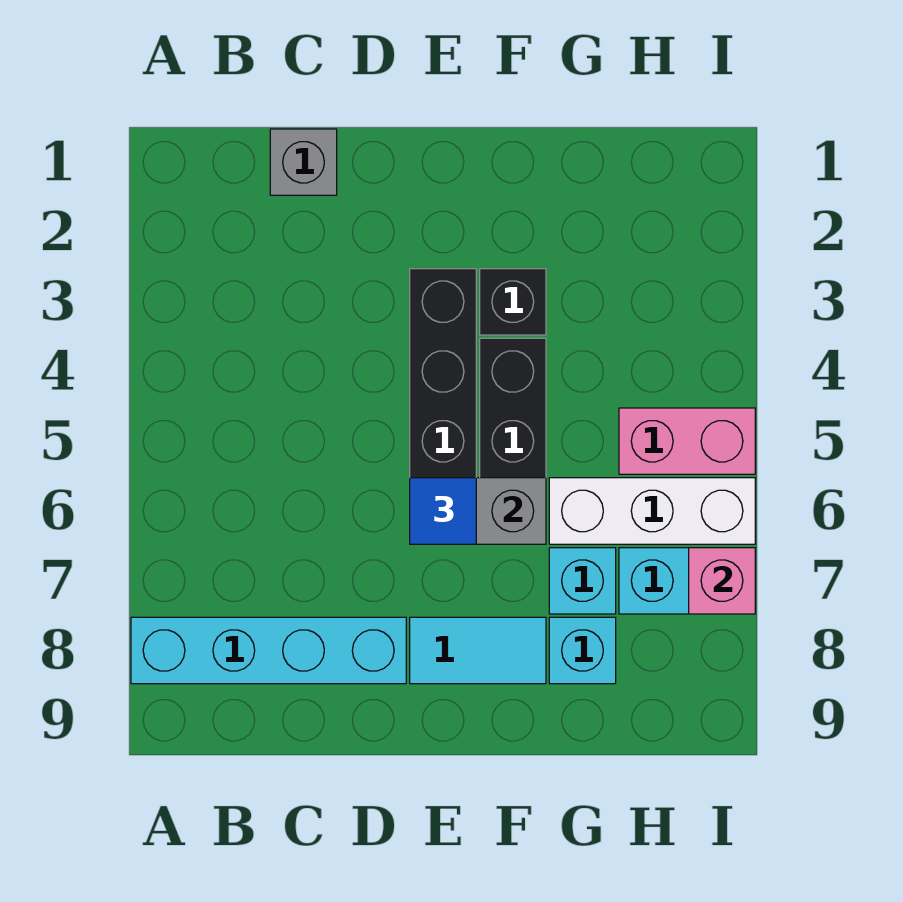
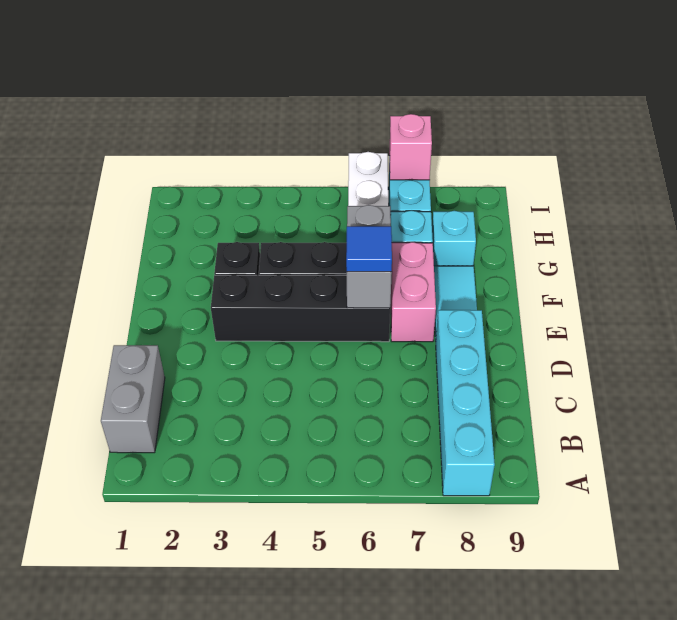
grey brick C1 level 1 -> grey brick B1:C1 level 1
pink brick H5:I5 level 1 -> pink brick E7:F7 level 1

